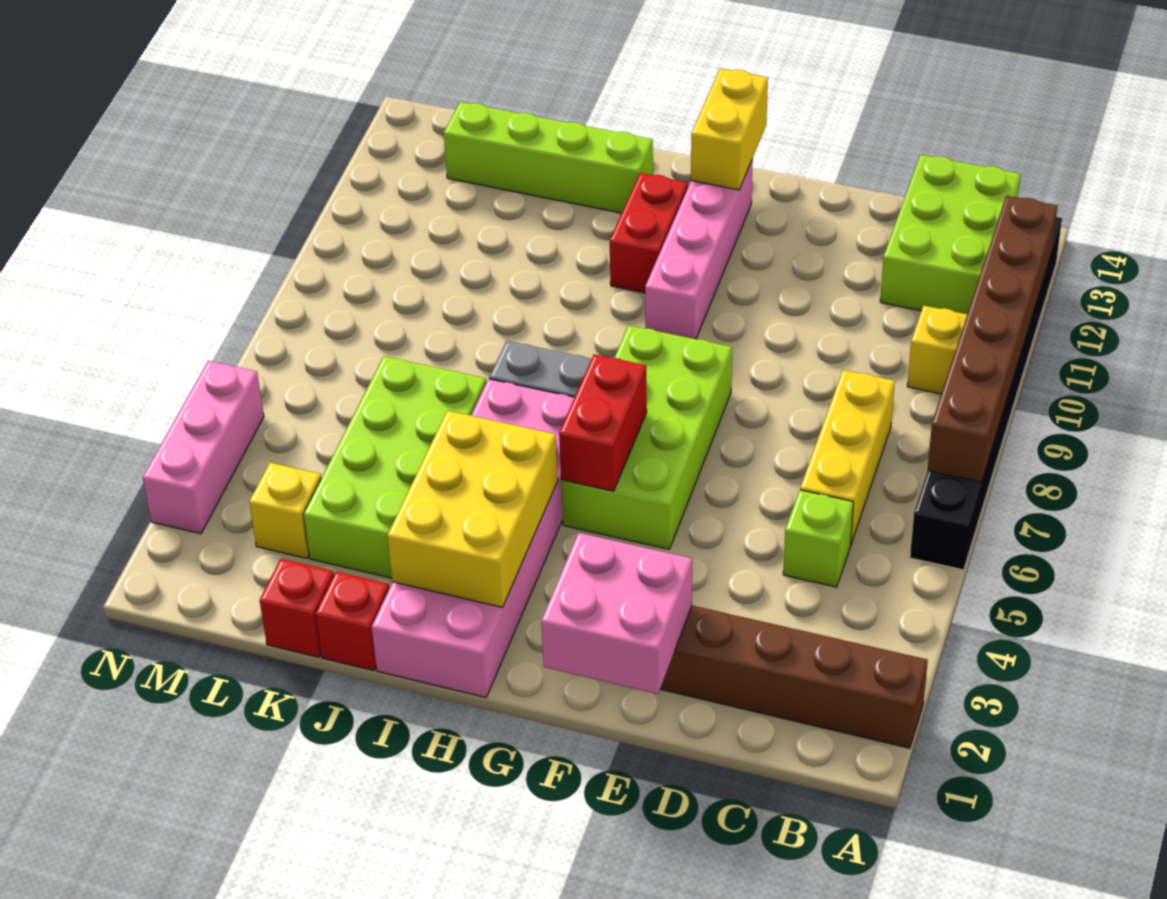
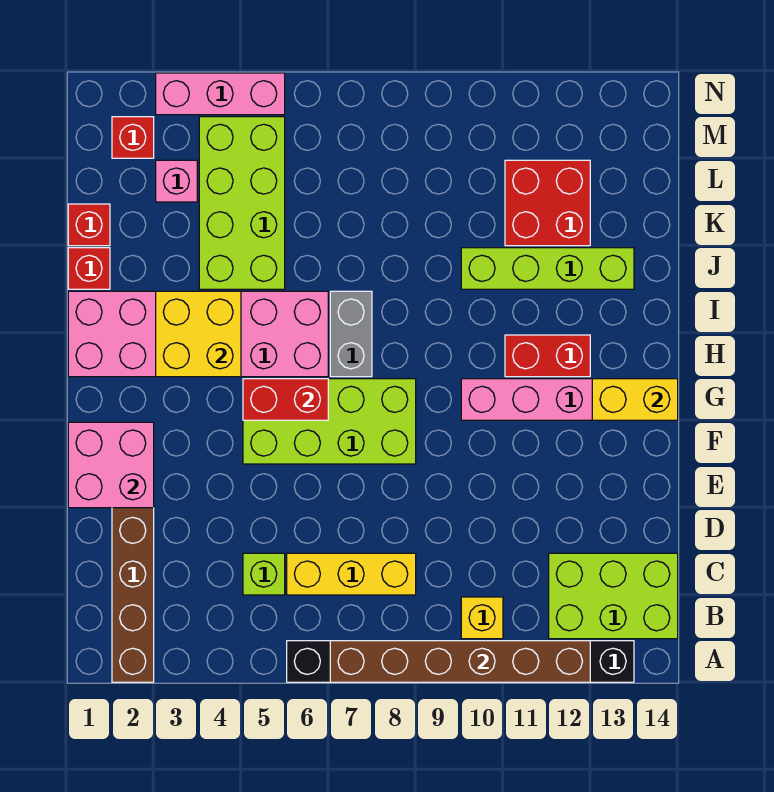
yellow brick H2:I4 level 2 -> yellow brick H3:I4 level 2
lime brick I13:L13 level 1 -> lime brick J10:J13 level 1
lime brick J3:K6 level 1 -> lime brick J4:M5 level 1
none -> red brick K11:L12 level 1
yellow brick L3 level 1 -> pink brick L3 level 1
none -> red brick M2 level 1

